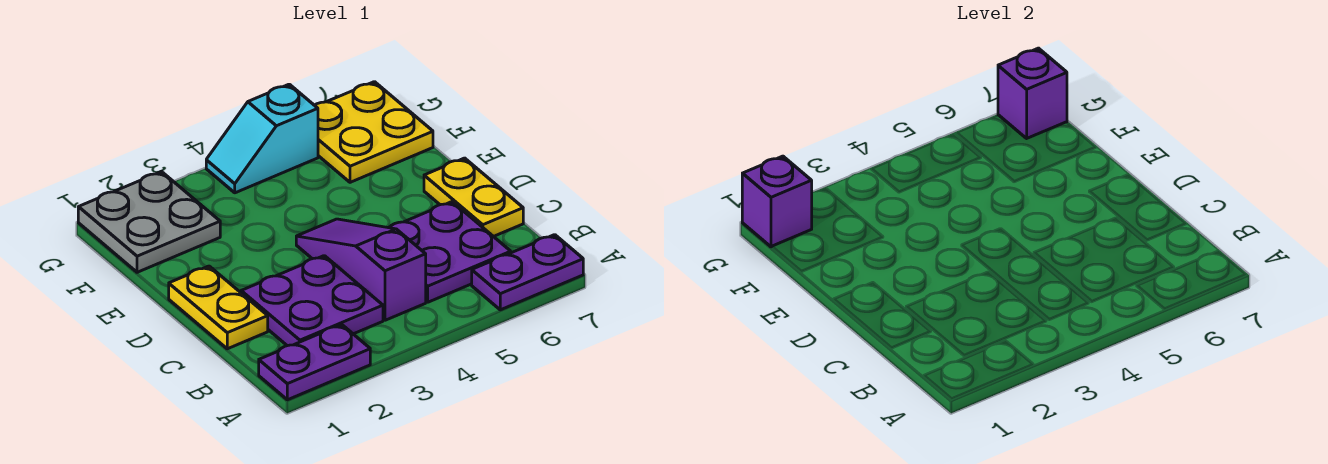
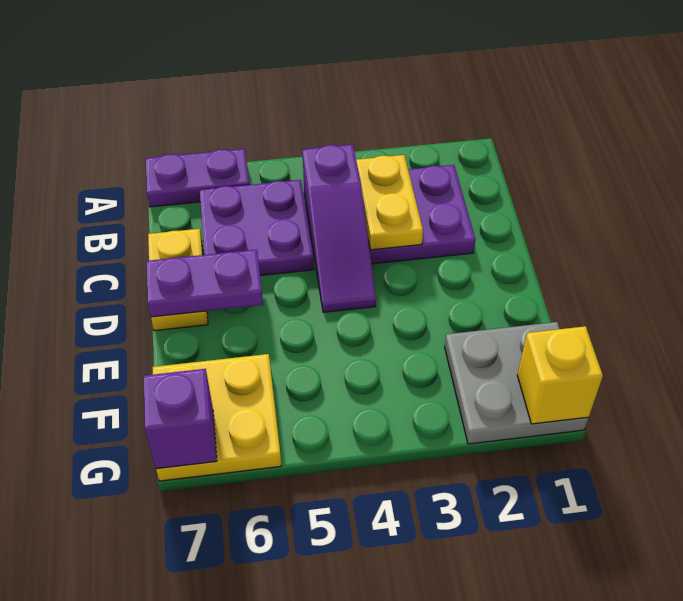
purple plate A1:A2 level 1 -> purple plate D6:D7 level 2
yellow plate C1:D1 level 1 -> yellow plate B3:C3 level 2
purple brick G1 level 2 -> yellow brick G1 level 2
cyan slope G4:G5 level 1 top 5 -> none

